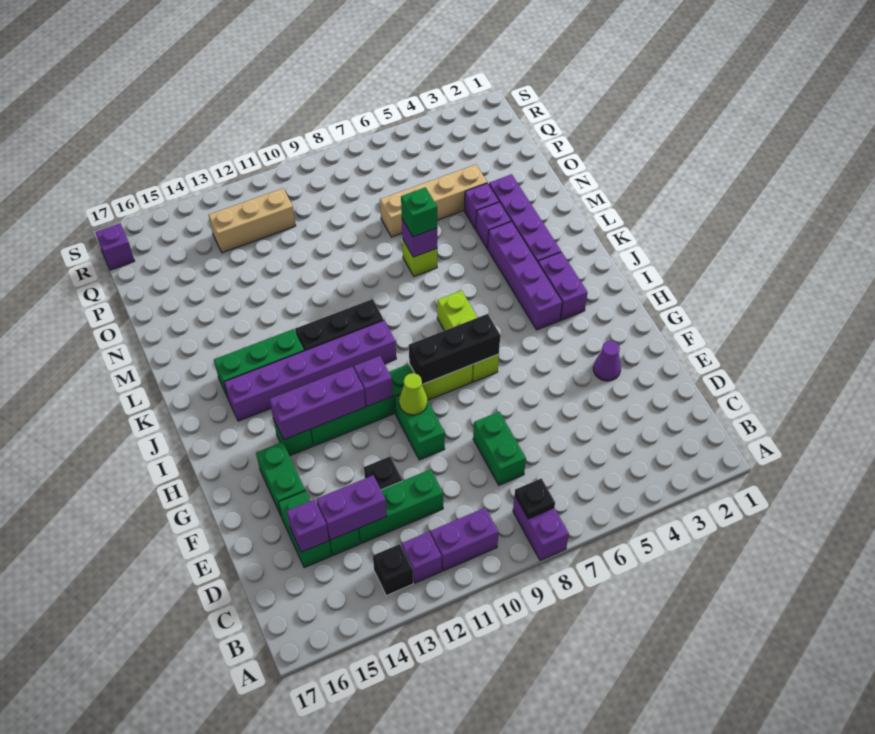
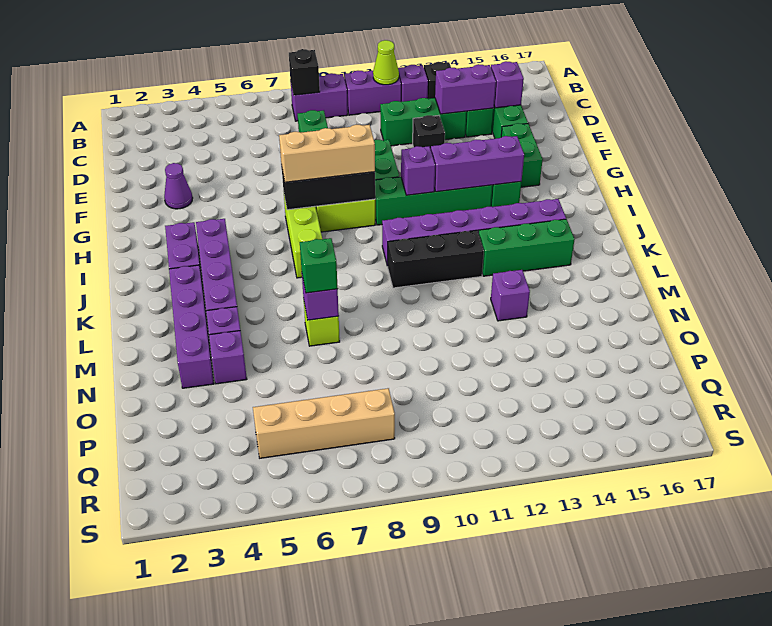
purple brick A8:B8 level 1 -> purple brick B8:B9 level 1
black plate B8 level 2 -> black brick B8 level 2
lime cone G10 level 2 -> lime cone B11 level 2
tan brick O4:O7 level 1 -> tan brick Q5:Q8 level 1
tan brick Q11:Q13 level 1 -> tan brick H7:H9 level 3
purple brick R17 level 1 -> purple brick M13 level 1

